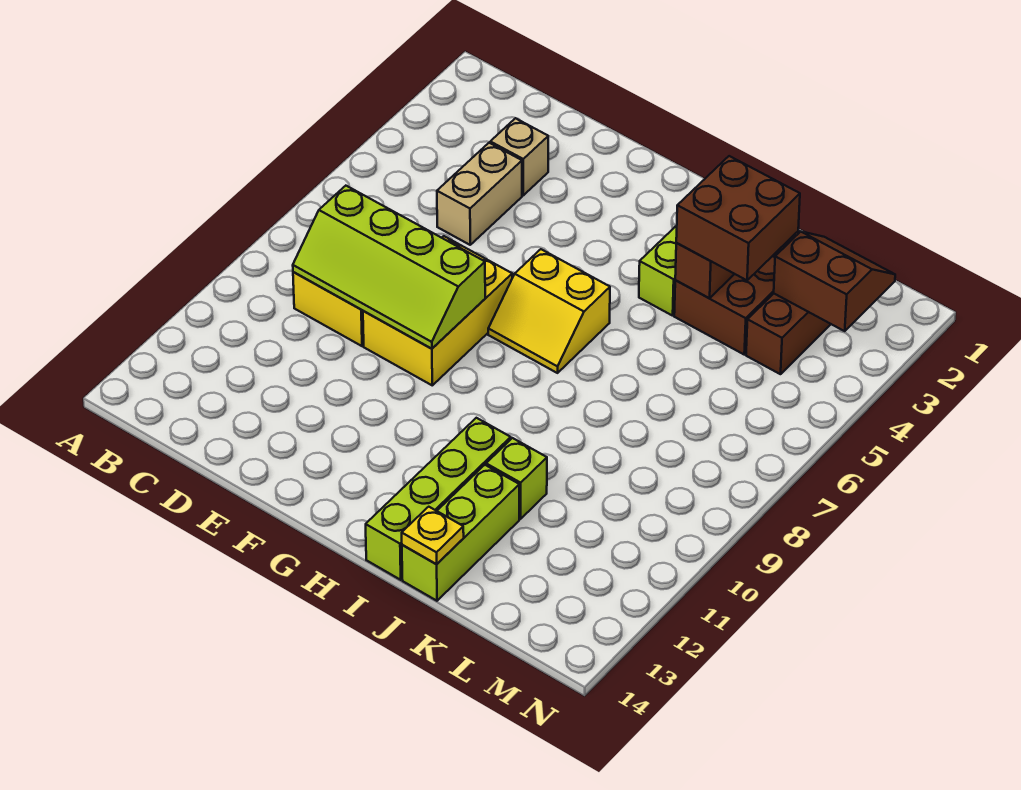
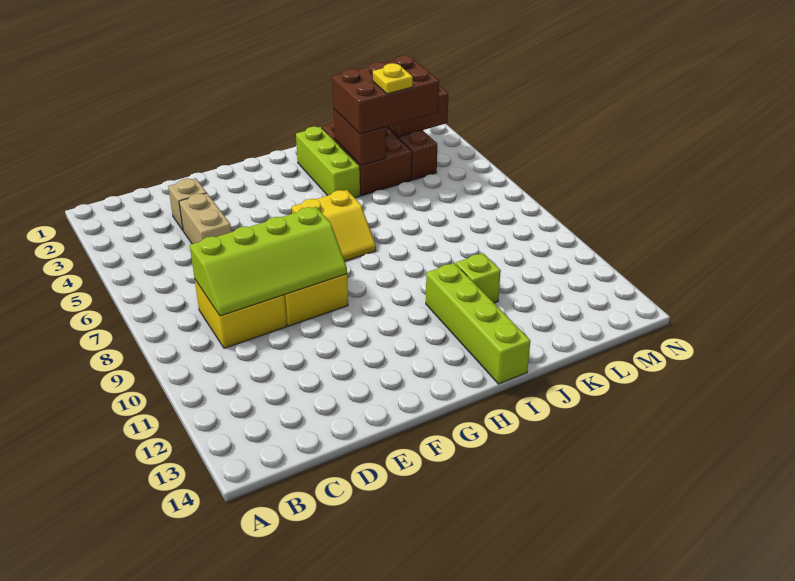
brown brick J3:K4 level 3 -> brown brick J3:L4 level 3
lime brick J12:J14 level 1 -> none
yellow plate J14 level 2 -> yellow plate K4 level 4

